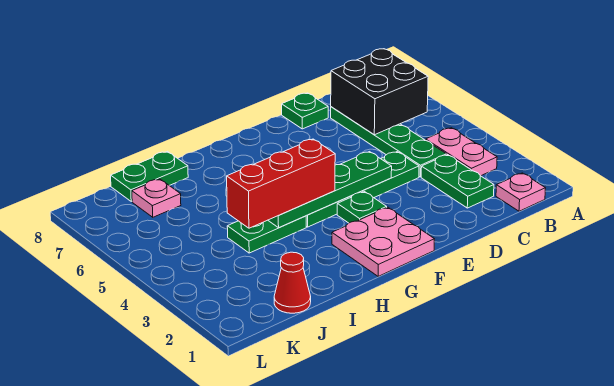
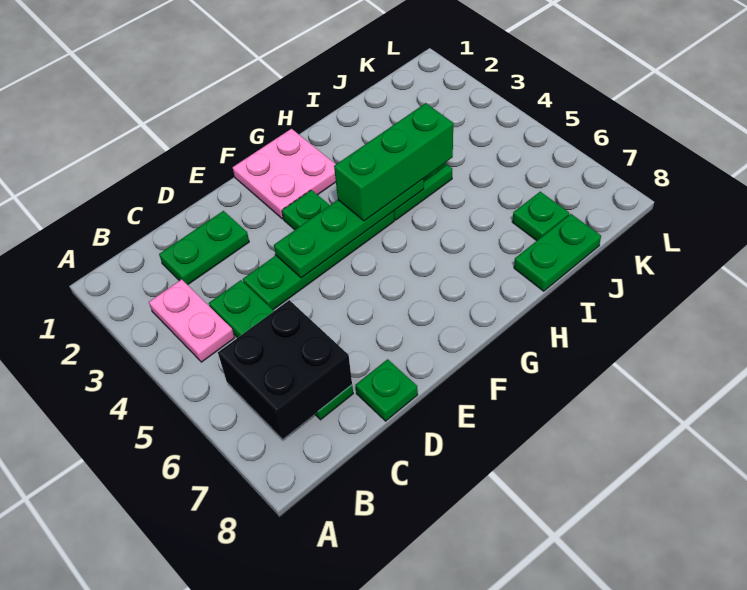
pink plate B1 level 1 -> none
green plate C2:C3 level 1 -> green plate C2:D2 level 1
red brick G4:I4 level 3 -> green brick G4:I4 level 3
red cone J1 level 1 -> none
pink plate J7 level 1 -> green plate J7 level 1

